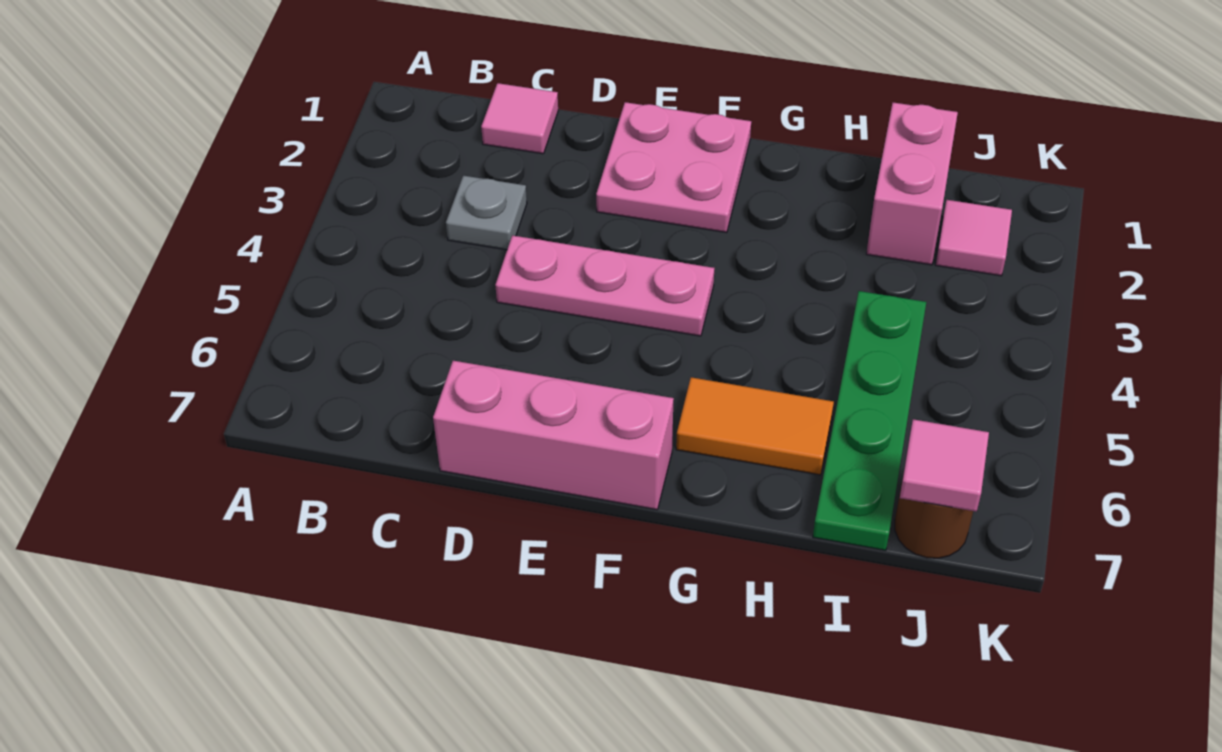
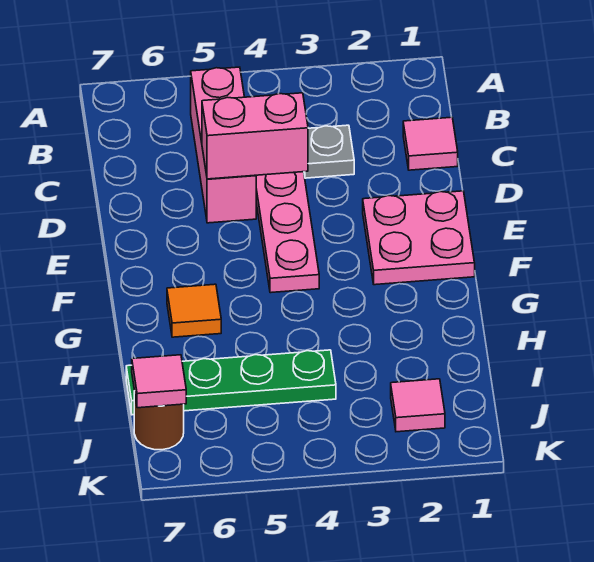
pink brick D7:F7 level 1 -> pink brick B5:D5 level 1
orange tile G6:H6 level 1 -> orange tile G6 level 1
pink brick I1:I2 level 1 -> pink brick D4:D5 level 2

